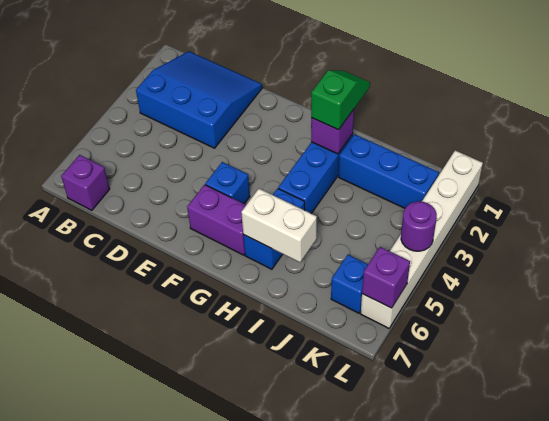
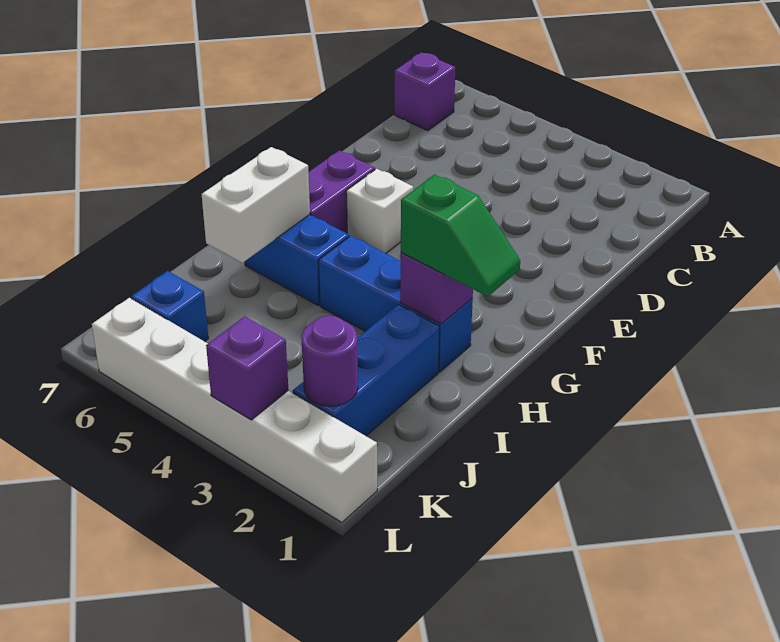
blue slope B1:D3 level 1 top 3 -> none
blue brick F5 level 1 -> white brick F5 level 1
purple round brick L4 level 2 -> purple round brick K2 level 2
purple brick L6 level 2 -> purple brick L3 level 2

